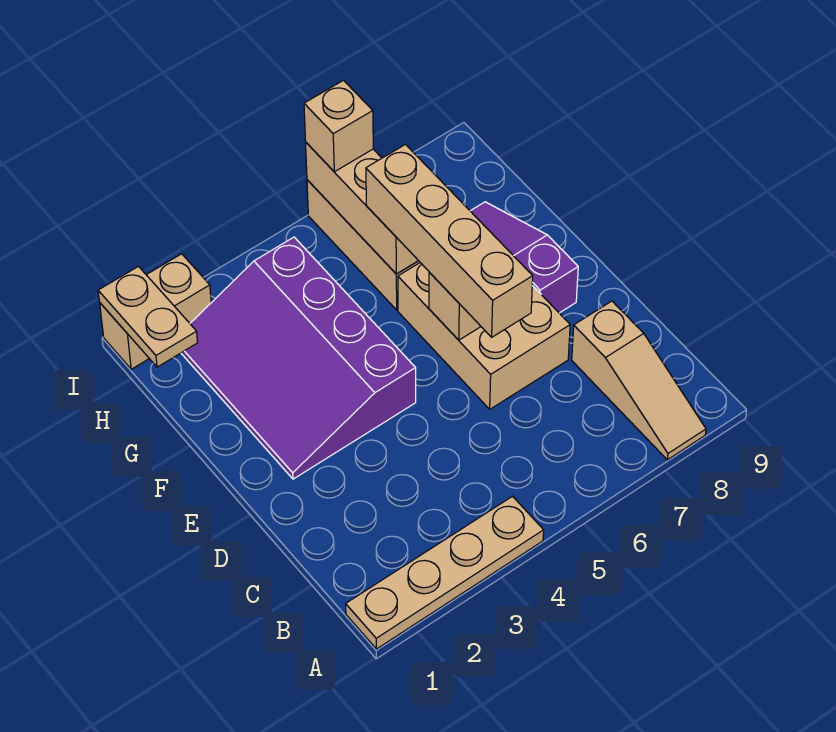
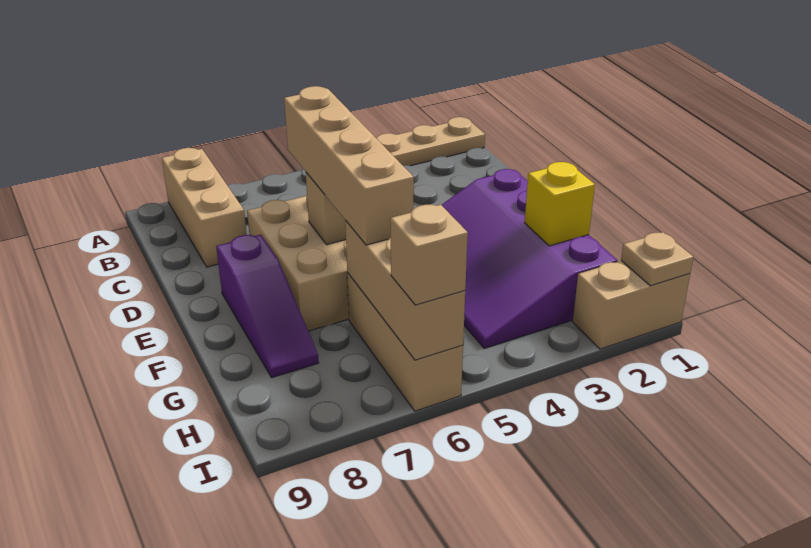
tan slope A8:C8 level 1 top C -> tan brick A8:C8 level 1
purple slope E2:H4 level 1 top 4 -> purple slope E2:H4 level 1 top 2
none -> yellow brick G2 level 2
tan plate H1:I1 level 2 -> tan plate I1 level 2

